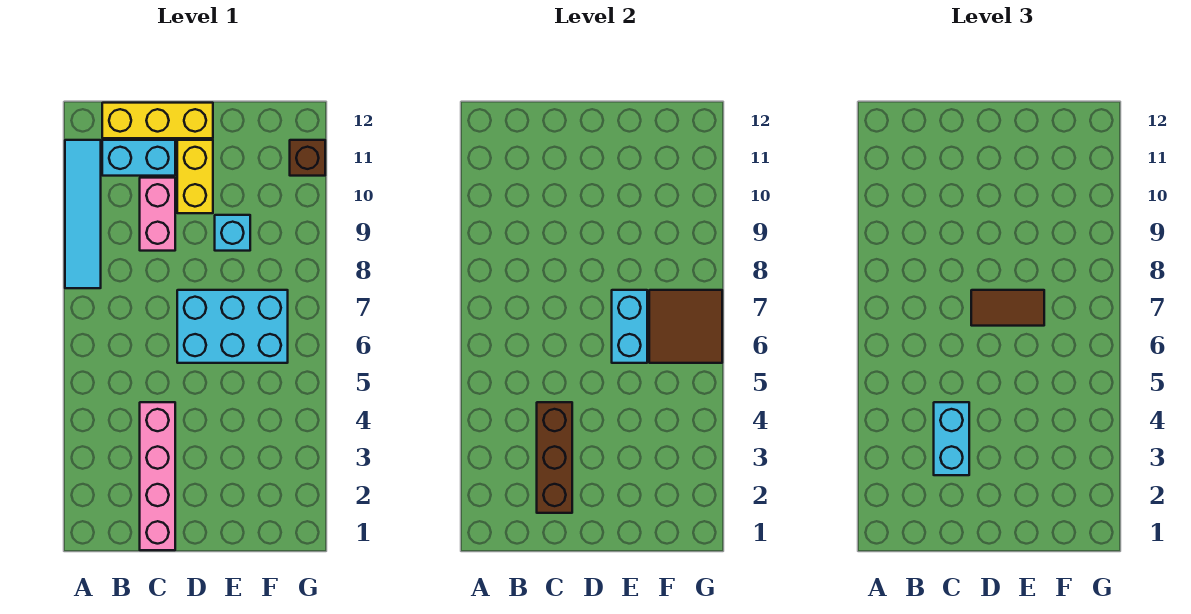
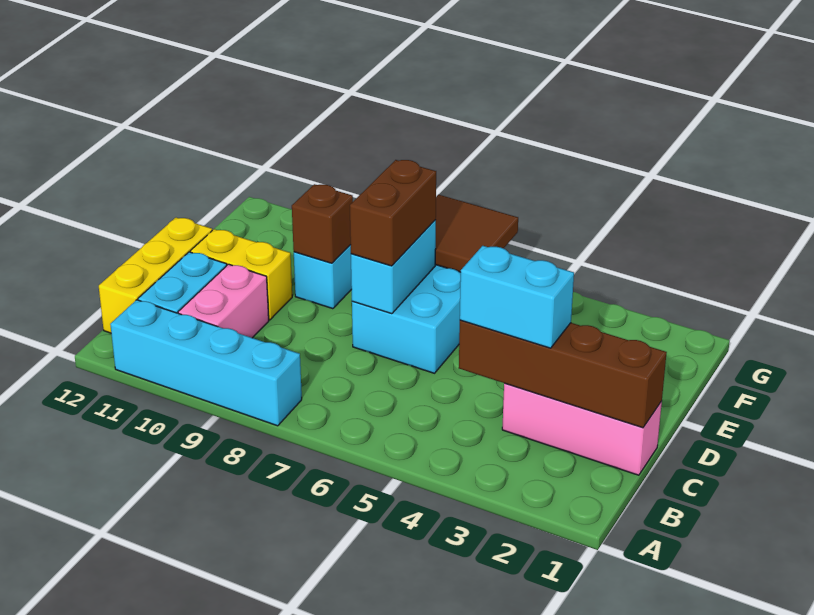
cyan tile A8:A11 level 1 -> cyan brick A8:A11 level 1
pink brick C1:C4 level 1 -> pink brick C1:C3 level 1
brown brick C2:C4 level 2 -> brown brick C1:C4 level 2
pink brick C9:C10 level 1 -> pink brick B10:C10 level 1
brown tile D7:E7 level 3 -> brown brick D7:E7 level 3
cyan brick E6:E7 level 2 -> cyan brick D7:E7 level 2
brown brick G11 level 1 -> brown brick E9 level 2

